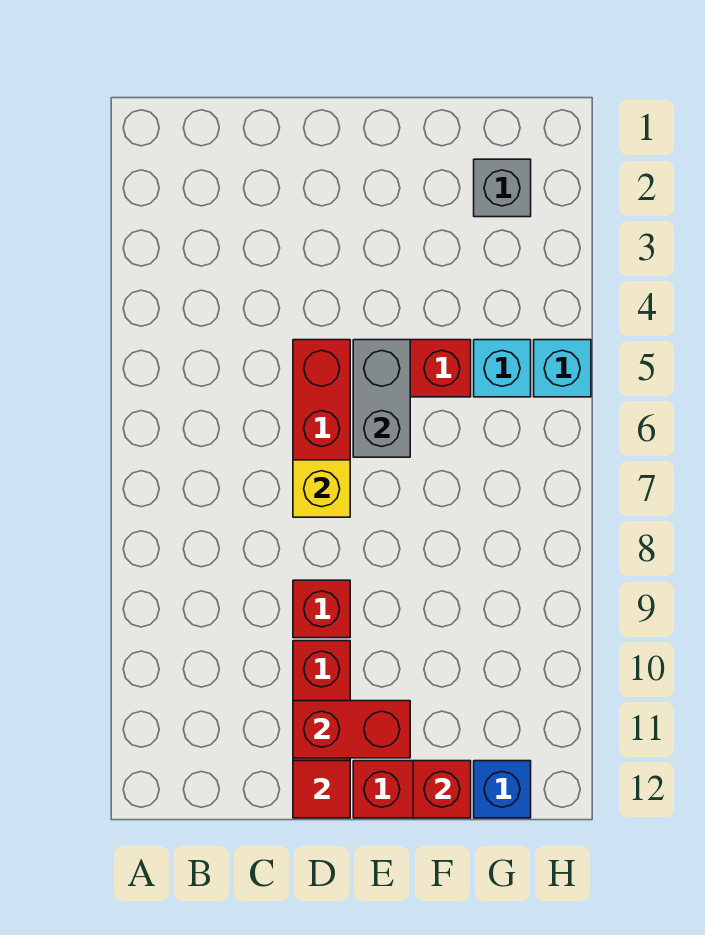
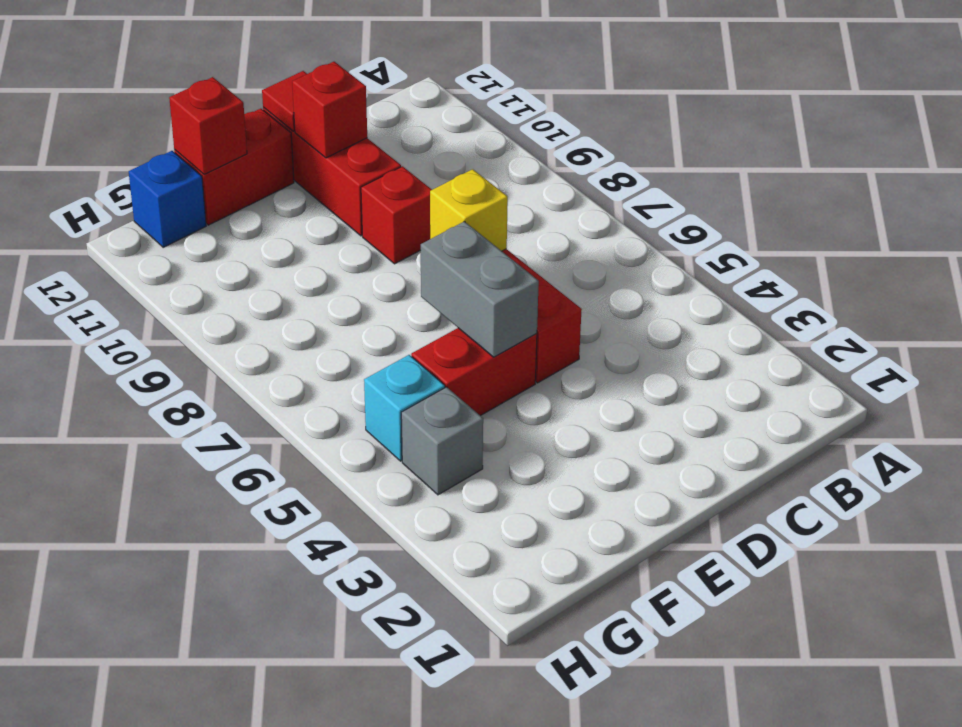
red brick D11:E11 level 2 -> red brick D11 level 2
grey brick G2 level 1 -> grey brick G4 level 1
cyan brick H5 level 1 -> none

